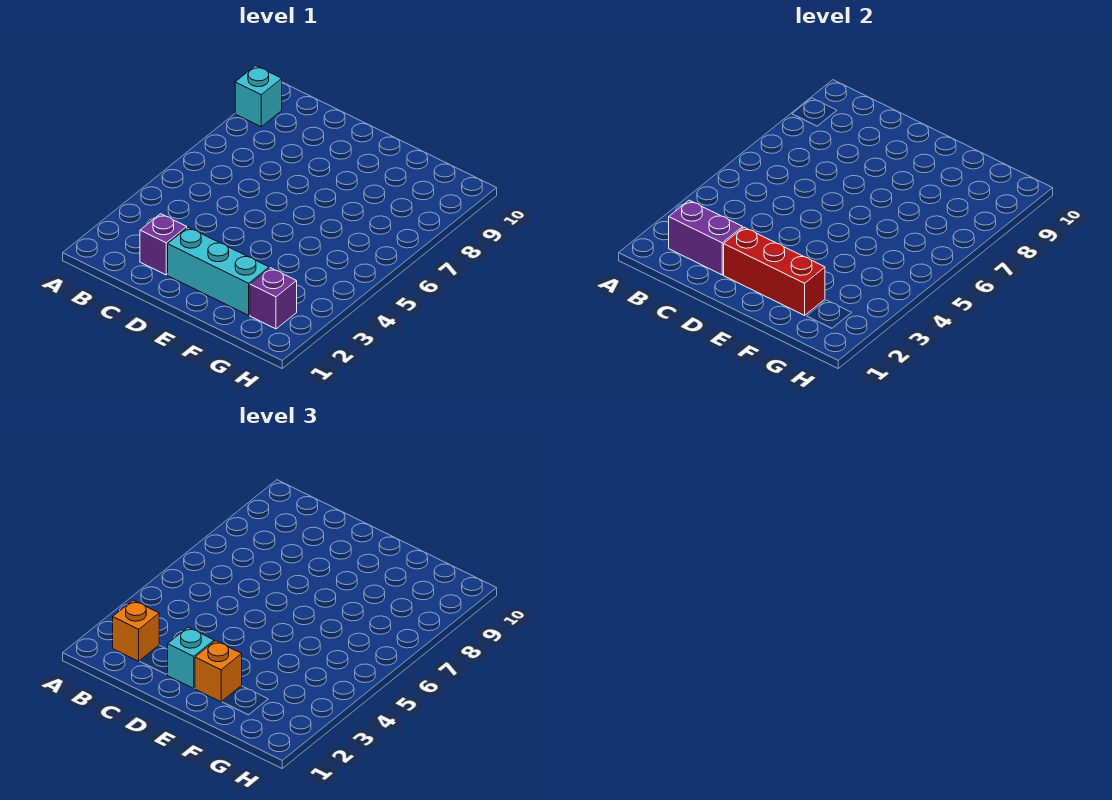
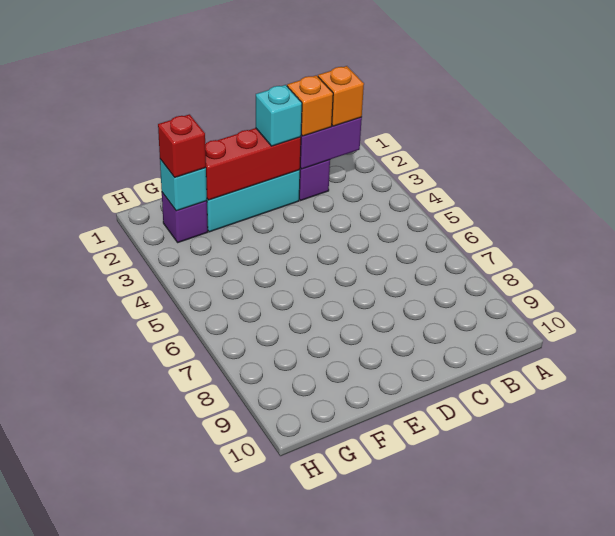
cyan brick A9 level 1 -> cyan brick G2 level 2
orange brick E2 level 3 -> orange brick C2 level 3
none -> red brick G2 level 3

